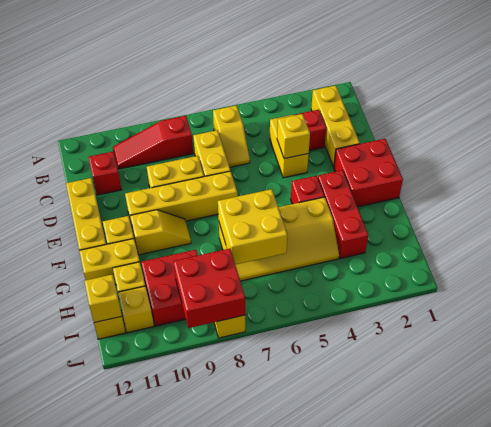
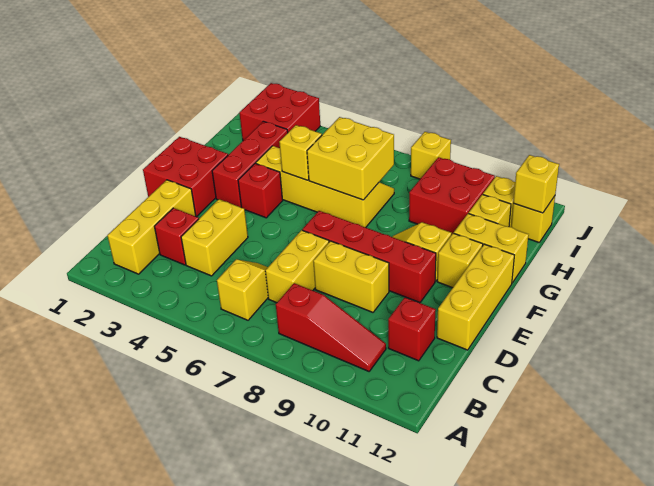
yellow brick D4 level 2 -> yellow brick G5 level 2
yellow brick E7:E10 level 1 -> red brick E7:E10 level 1
red brick I8:J9 level 2 -> red brick I2:J3 level 1

